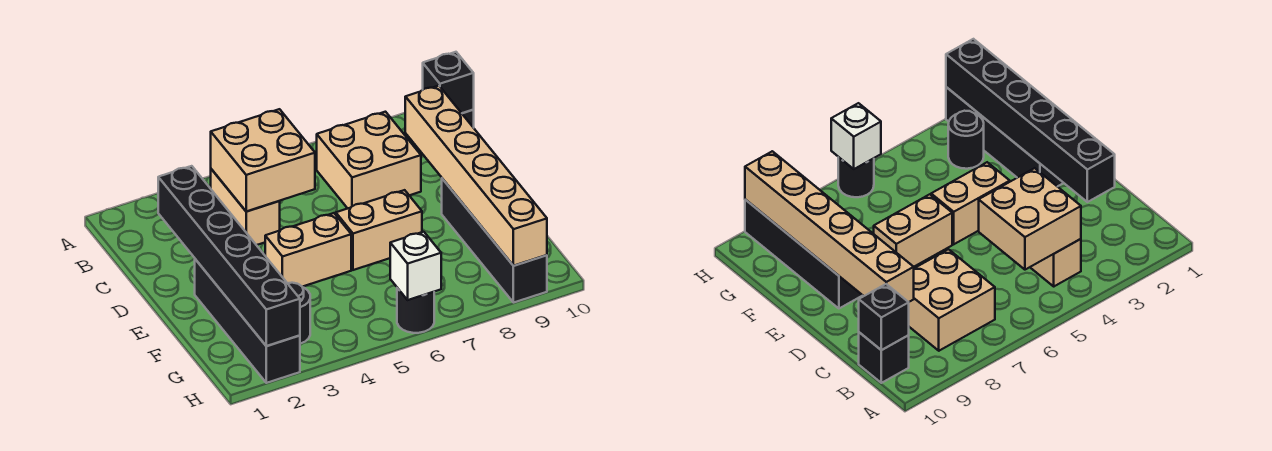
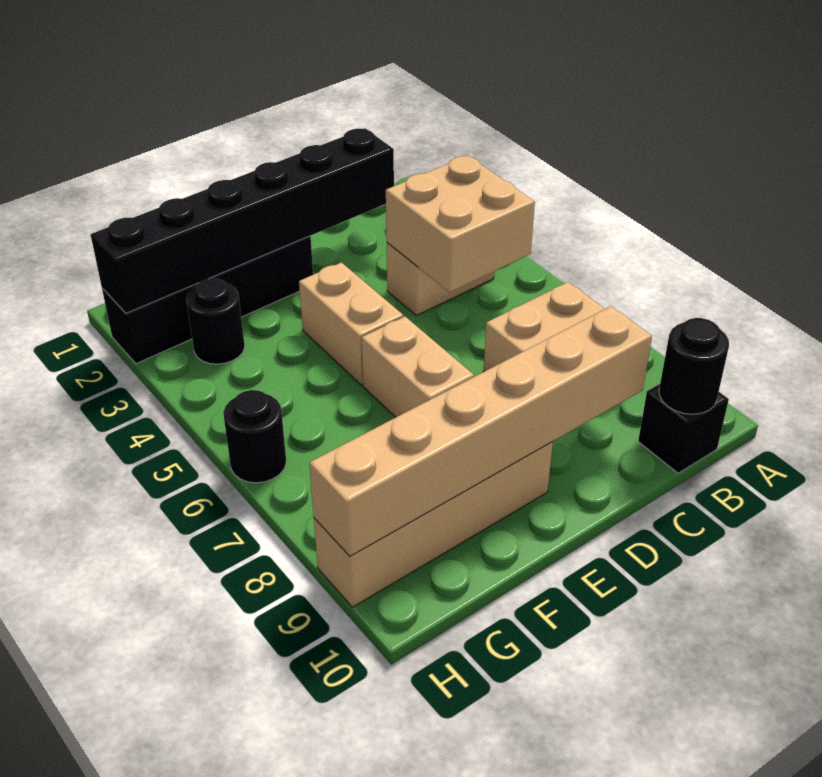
black brick B10 level 2 -> black round brick B10 level 2
black brick E9:H9 level 1 -> tan brick E9:H9 level 1
white brick H6 level 2 -> none

